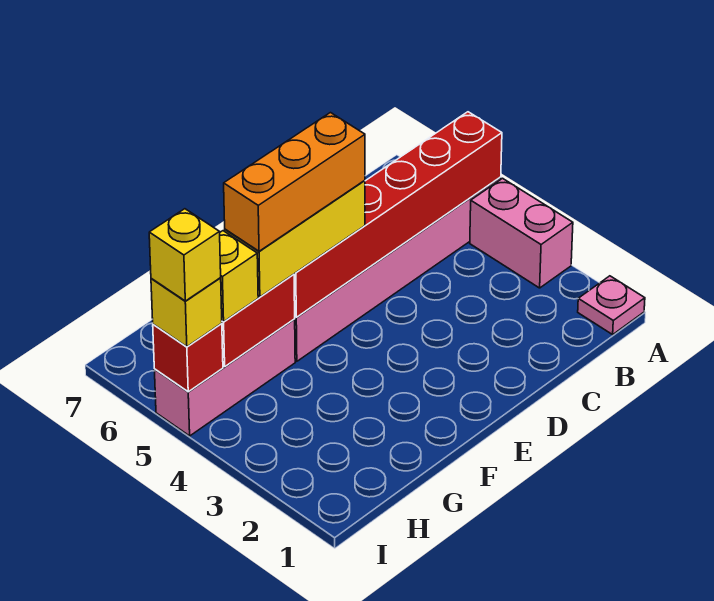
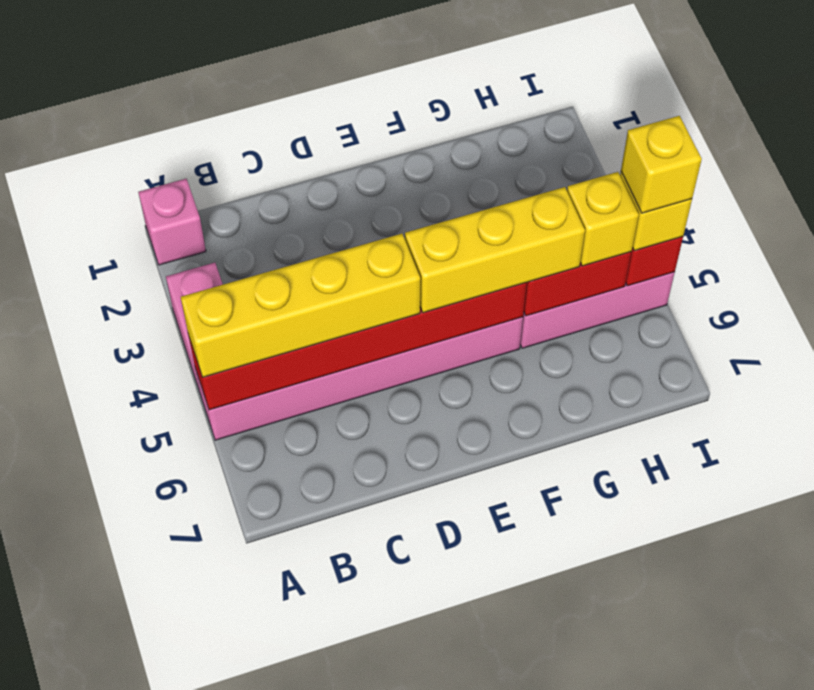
pink plate A1 level 1 -> pink brick A1 level 1
none -> yellow brick A5:D5 level 3
orange brick E5:G5 level 4 -> none

